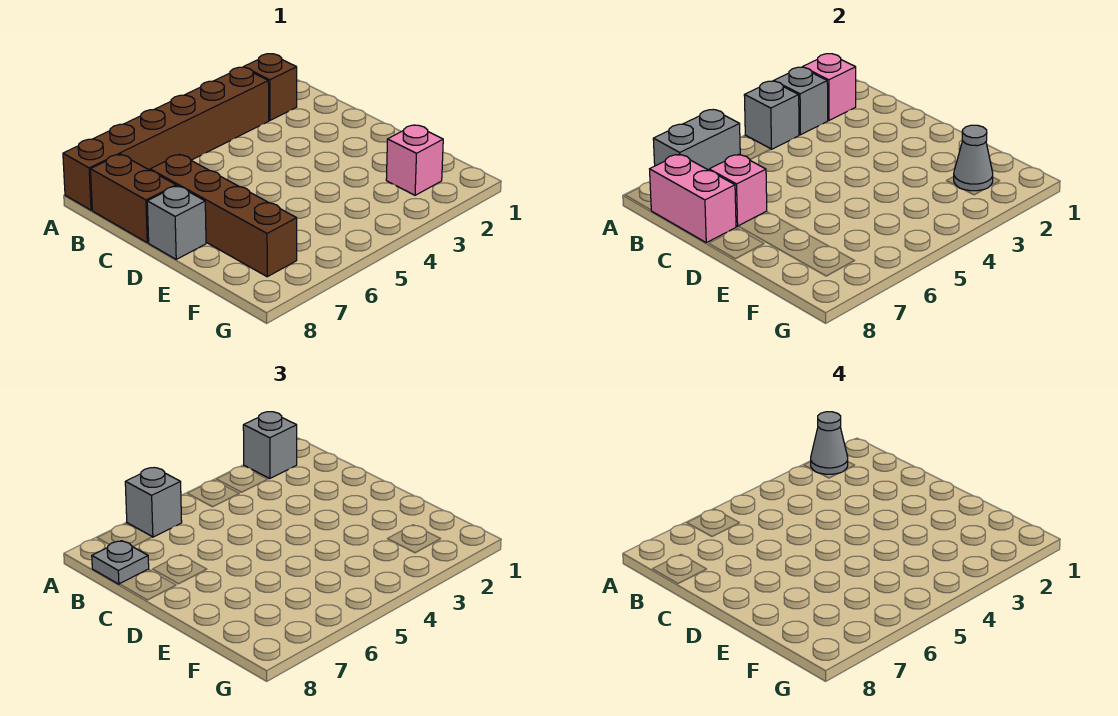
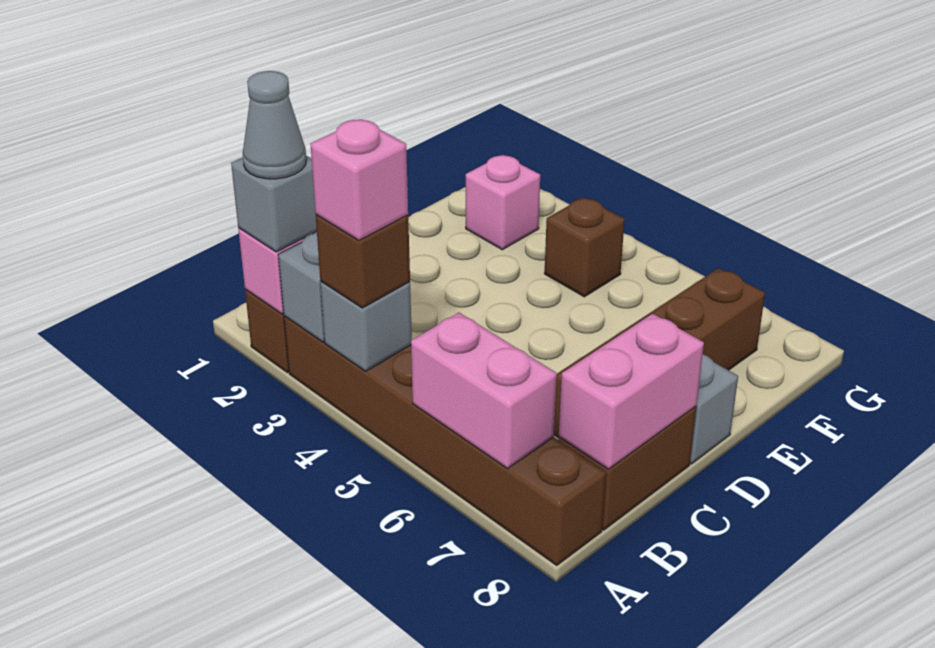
none -> brown brick A4 level 3
grey brick A6:A7 level 2 -> pink brick A6:A7 level 2
grey brick A6 level 3 -> none
grey plate B8 level 3 -> none
pink brick C7 level 2 -> pink brick A4 level 4
grey cone F2 level 2 -> none
none -> brown brick F4 level 1

